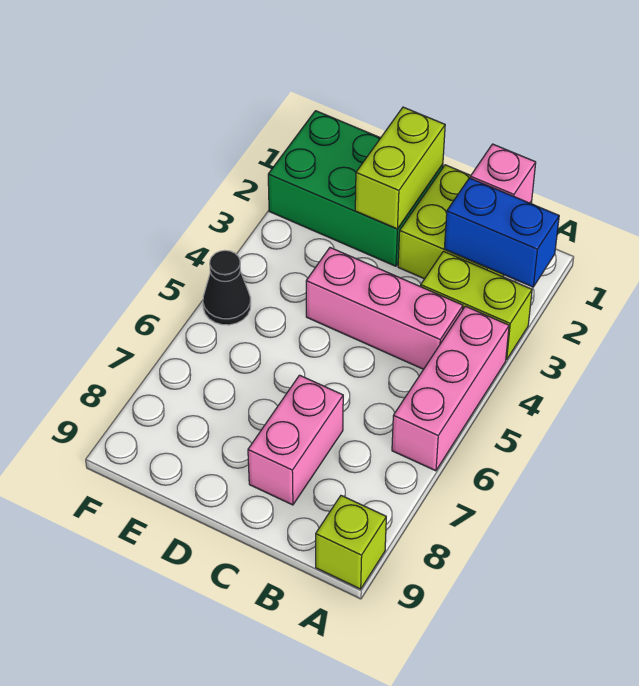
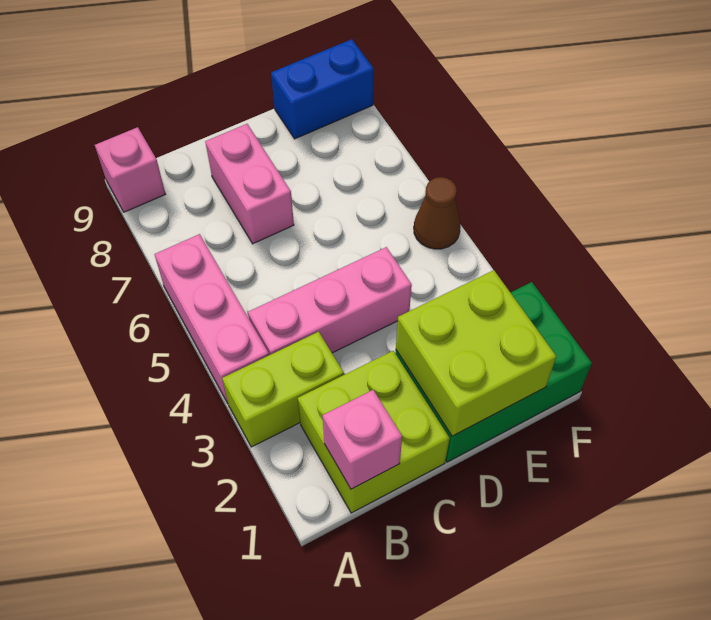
blue brick A2:B2 level 2 -> blue brick E9:F9 level 1
lime brick A9 level 1 -> pink brick A9 level 1
lime brick D1:D2 level 2 -> lime brick D1:E2 level 2
black cone F5 level 1 -> brown cone F5 level 1

